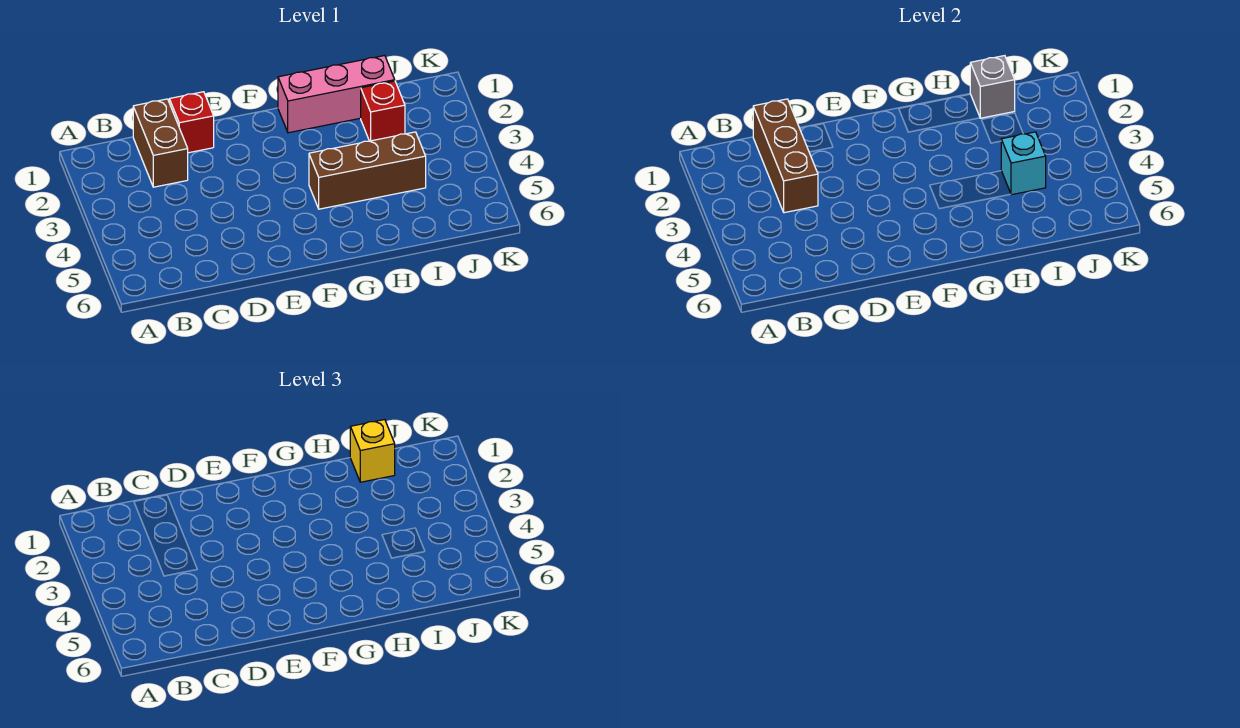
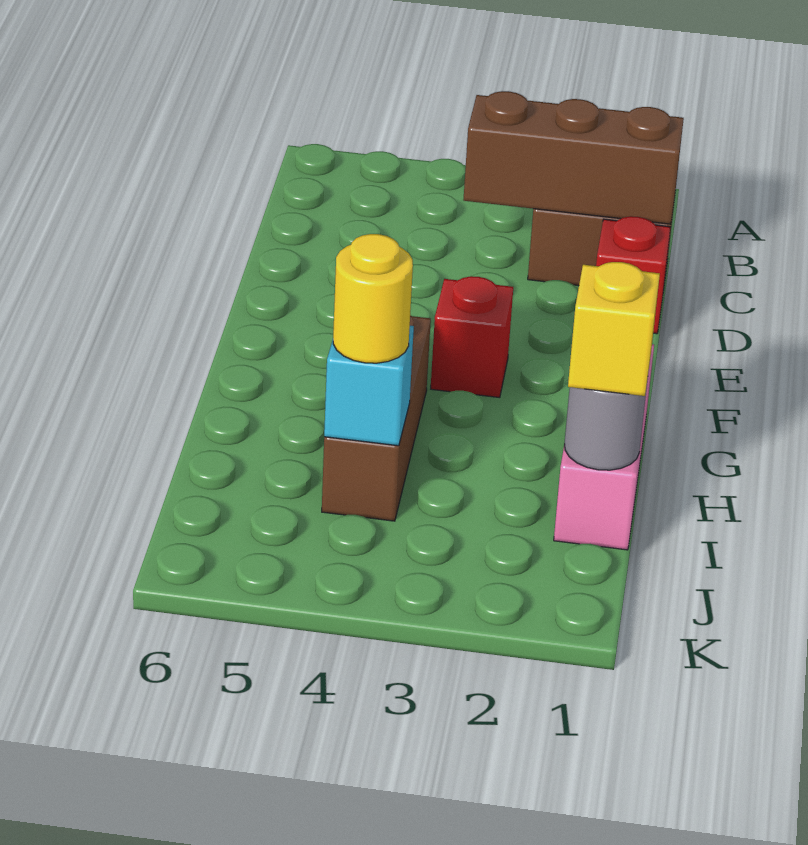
grey brick I1 level 2 -> grey round brick I1 level 2
red brick I2 level 1 -> red brick F3 level 1
none -> yellow round brick I4 level 3

